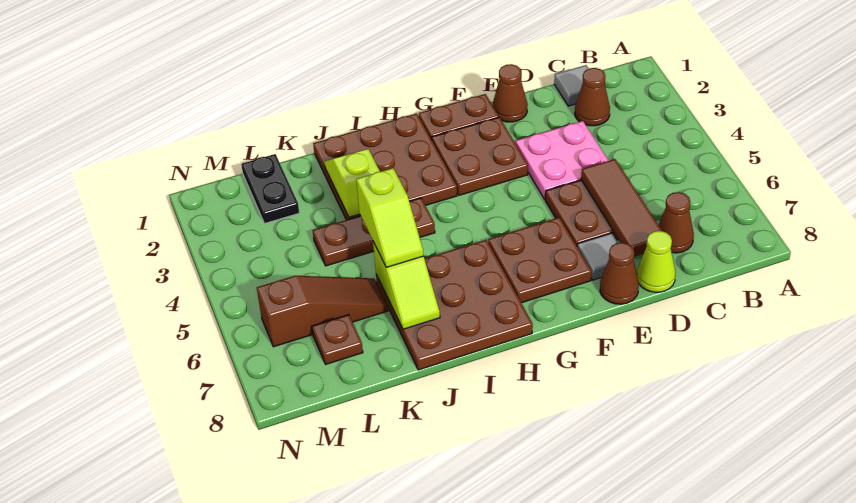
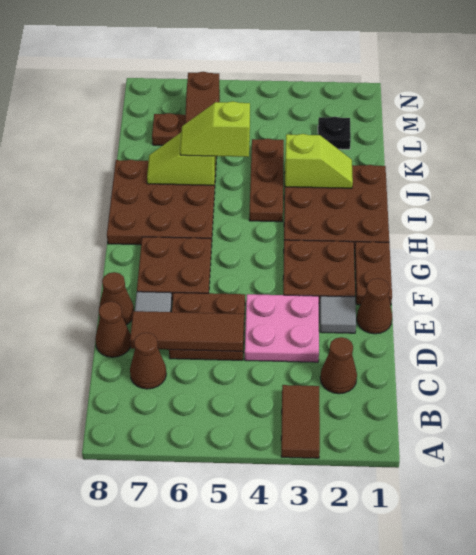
none -> brown tile A3:B3 level 1
grey tile C1 level 1 -> grey tile E2 level 1
lime cone D8 level 1 -> brown cone D8 level 1
black plate L1:L2 level 1 -> black plate L2 level 1

